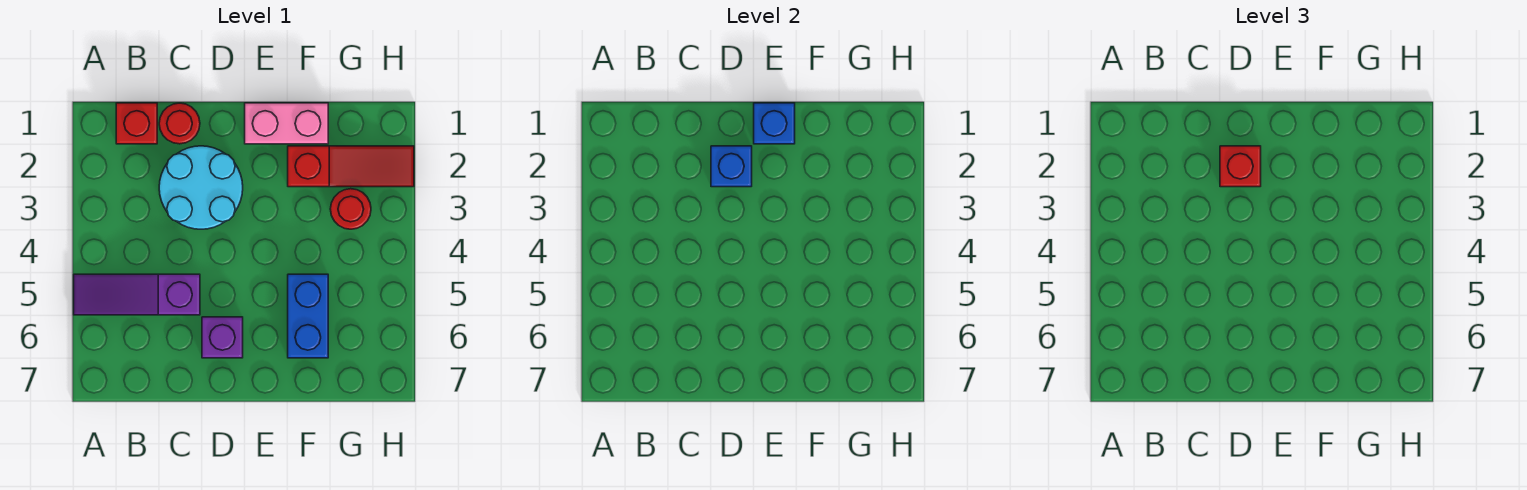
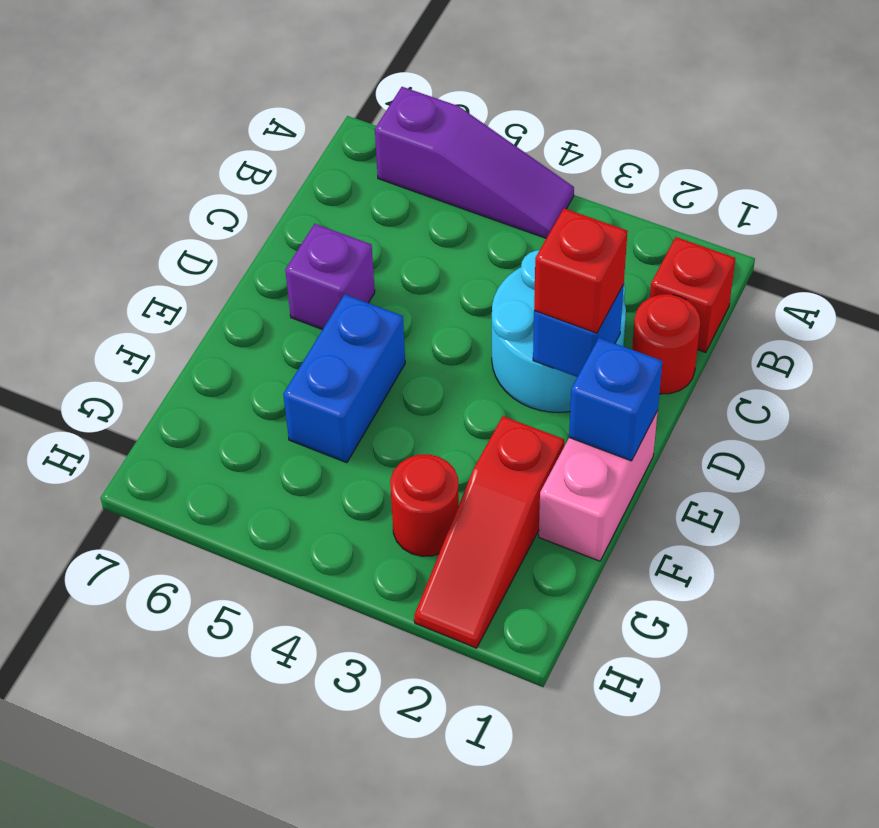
purple slope A5:C5 level 1 top C -> purple slope A4:A6 level 1 top 6
blue brick F5:F6 level 1 -> blue brick E5:F5 level 1

